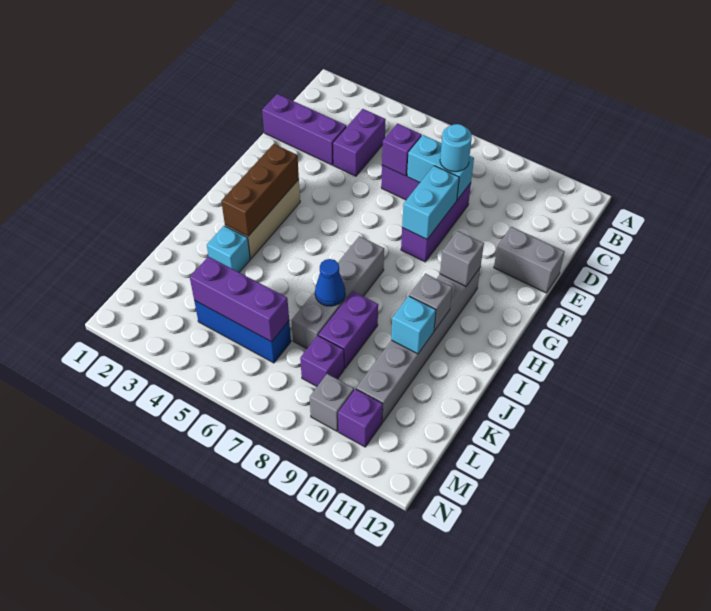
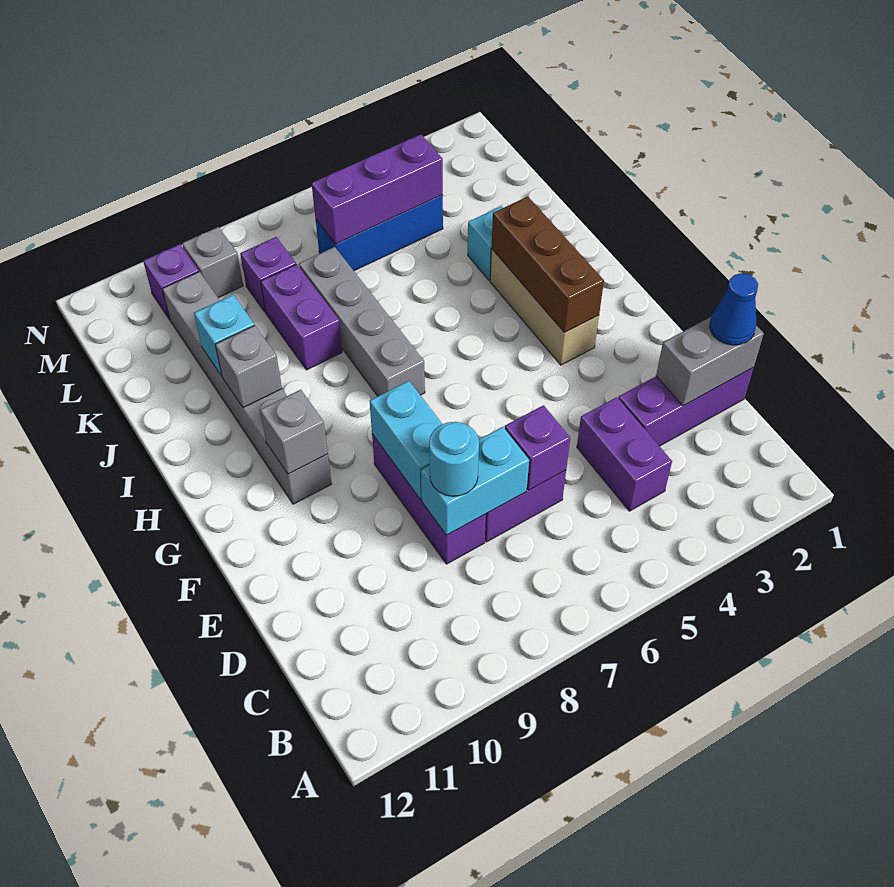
grey brick E11:E12 level 1 -> grey brick D1:D2 level 2
blue cone J7 level 2 -> blue cone D1 level 3

